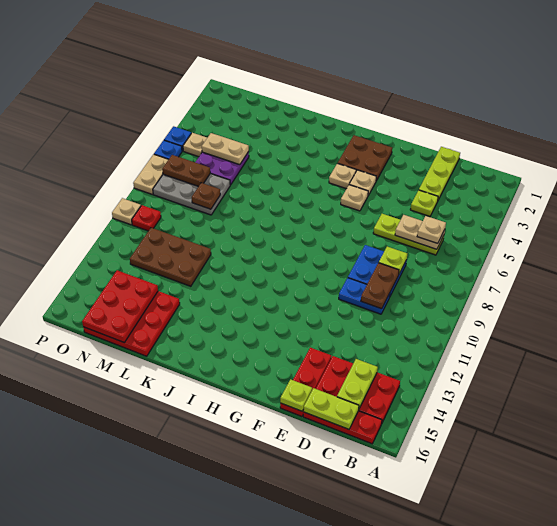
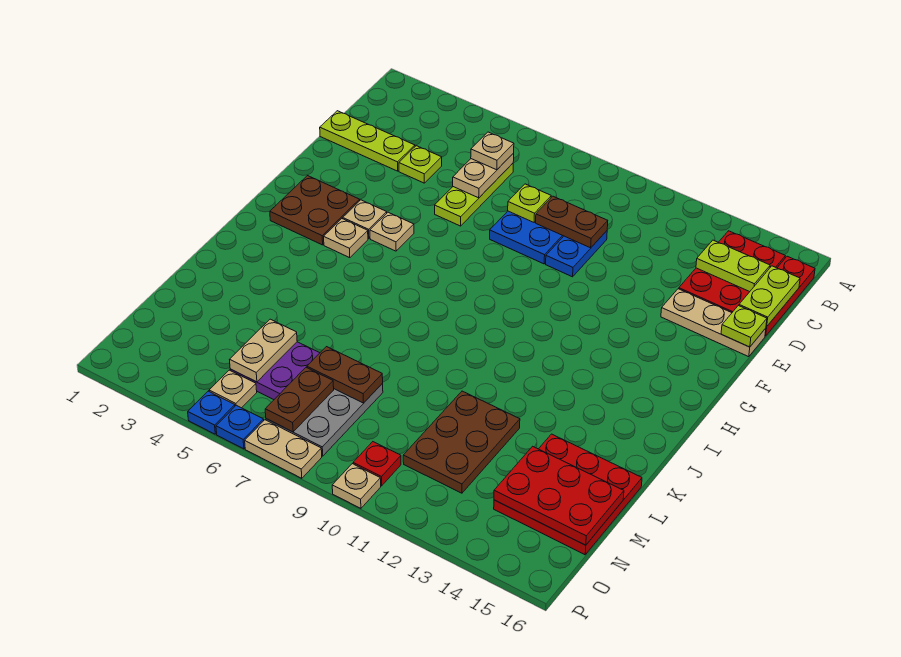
red plate E14:E16 level 1 -> tan plate E14:E16 level 1
brown plate M8 level 2 -> brown plate M7:M8 level 2

